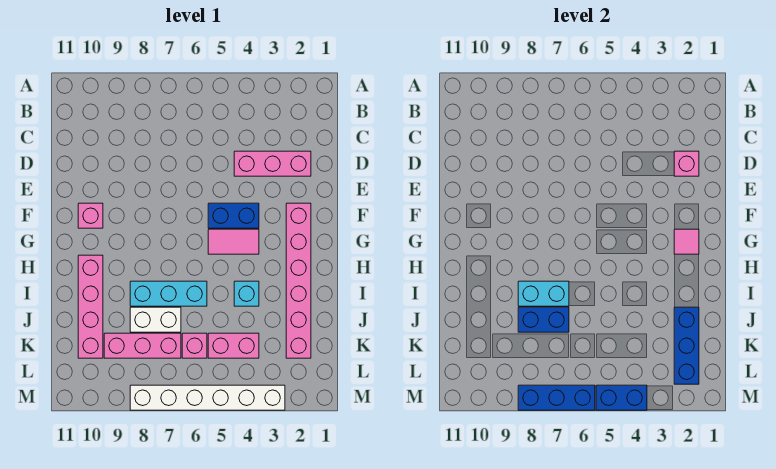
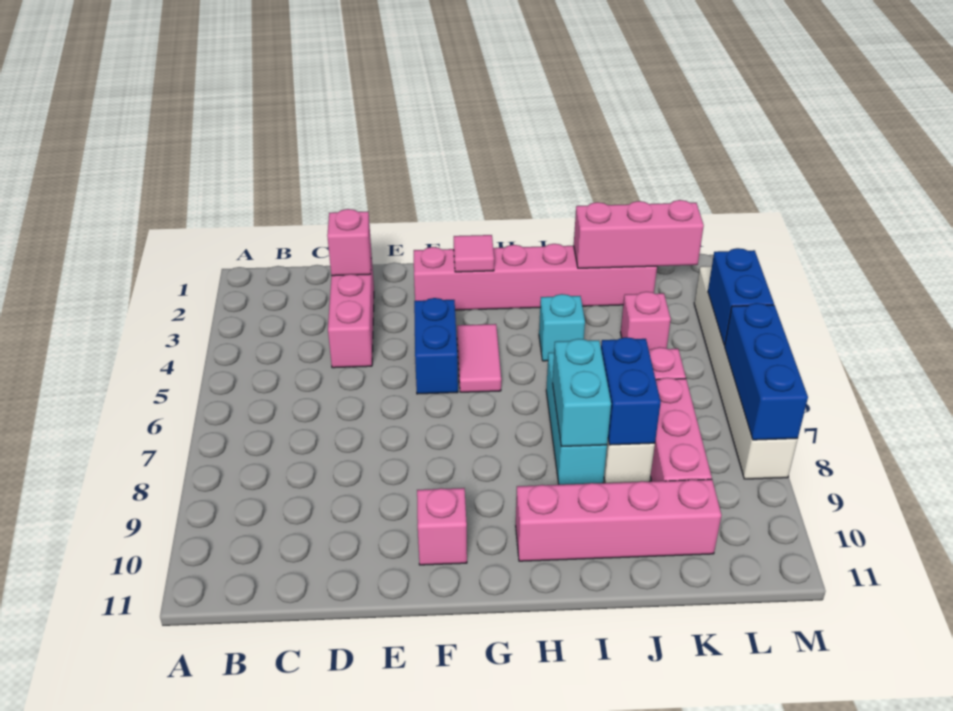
blue brick J2:L2 level 2 -> pink brick J2:L2 level 2
pink brick K4:K5 level 1 -> pink brick K4 level 1

